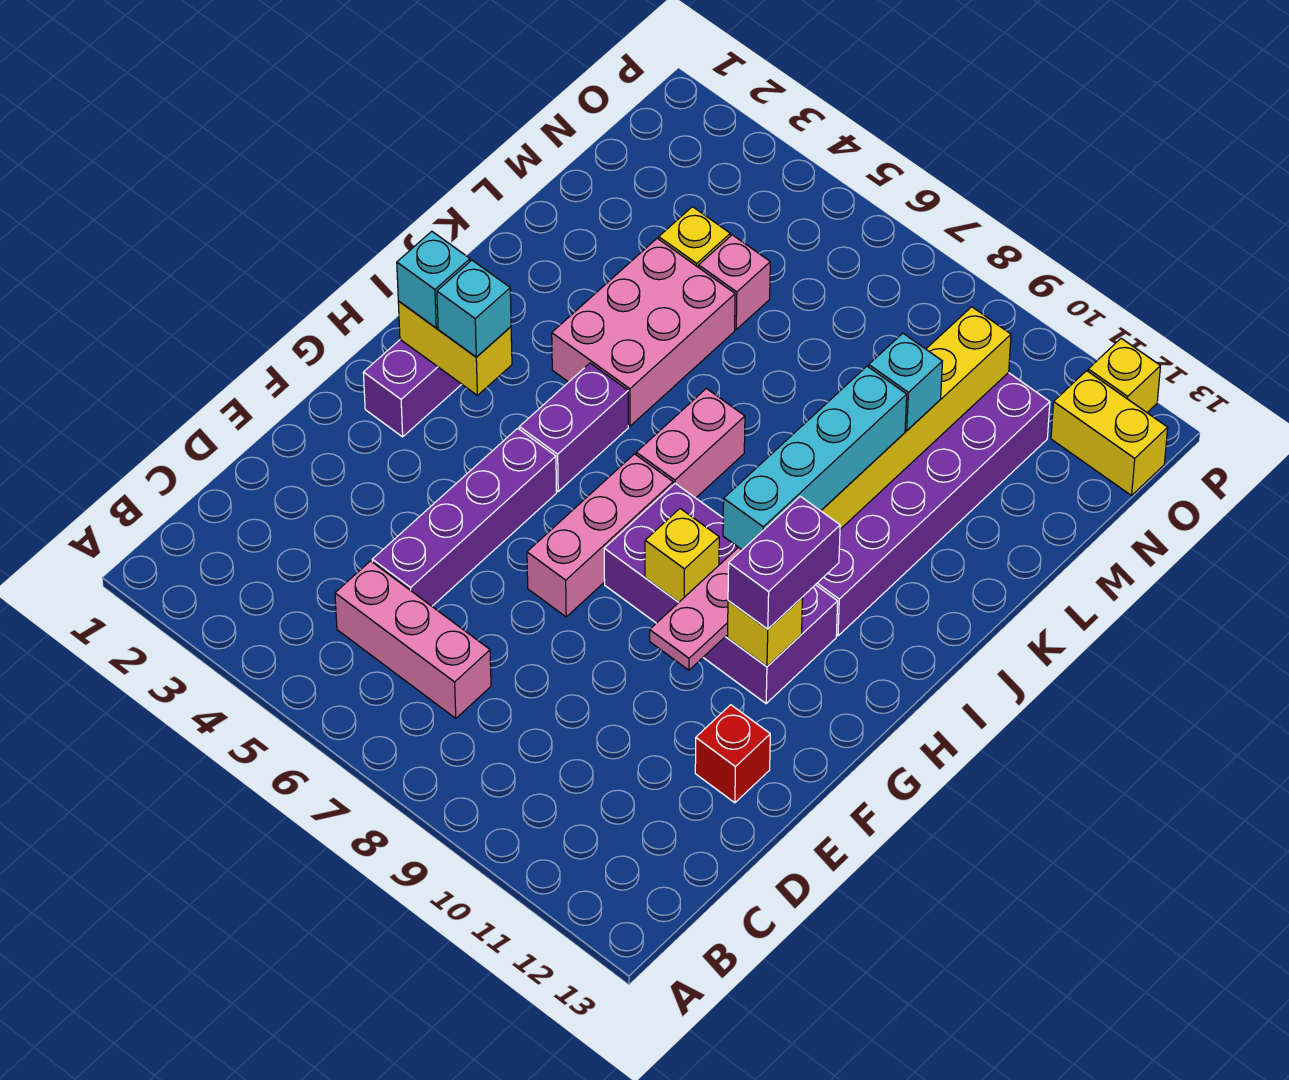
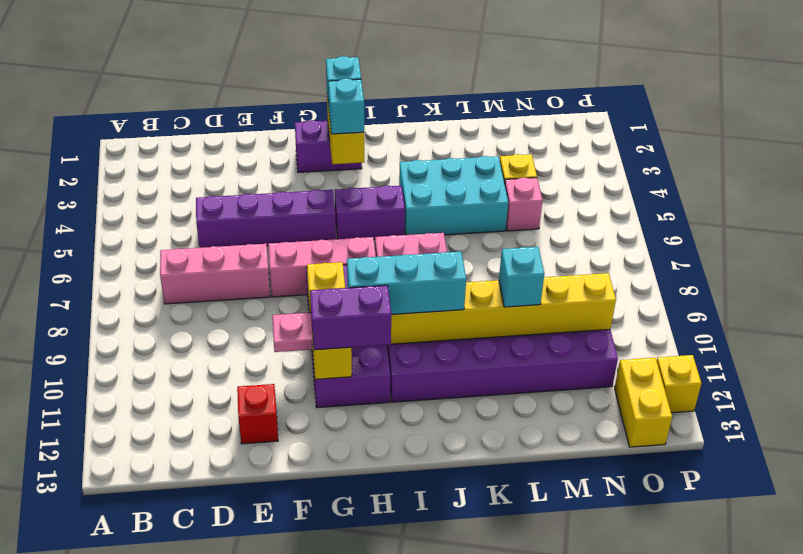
pink brick C5:C7 level 1 -> pink brick C7:E7 level 1
cyan brick H10:K10 level 3 -> cyan brick H10:J10 level 3
pink brick J4:L5 level 1 -> cyan brick J4:L5 level 1

